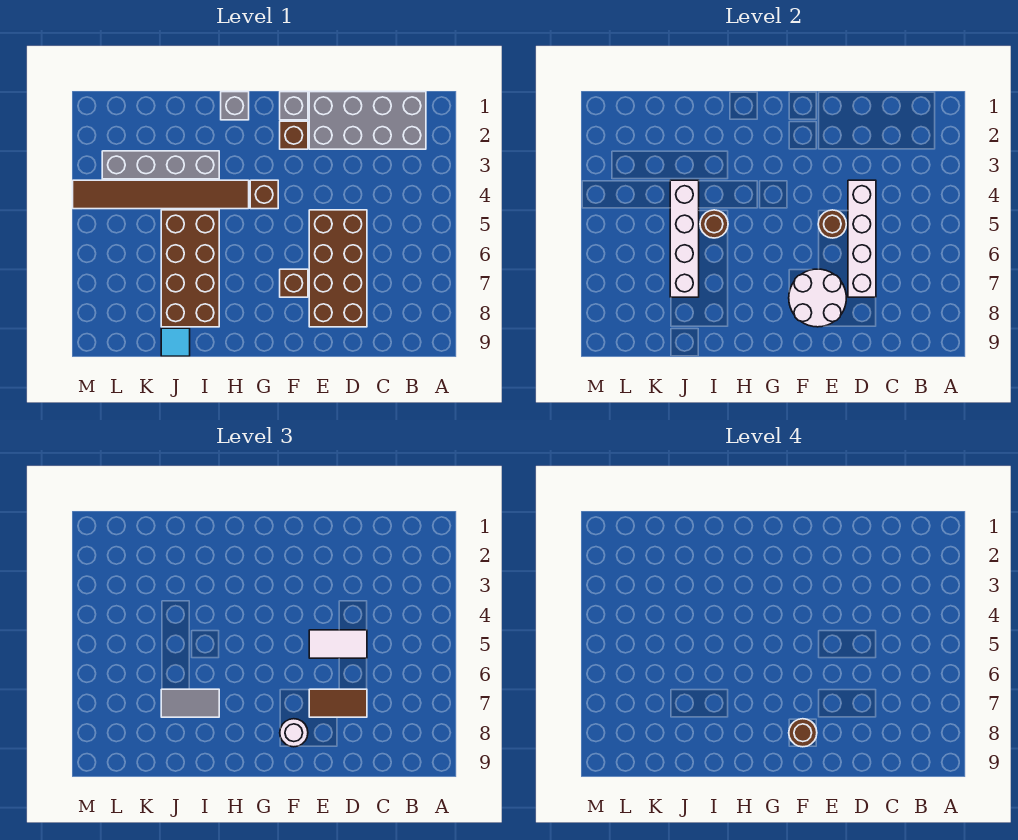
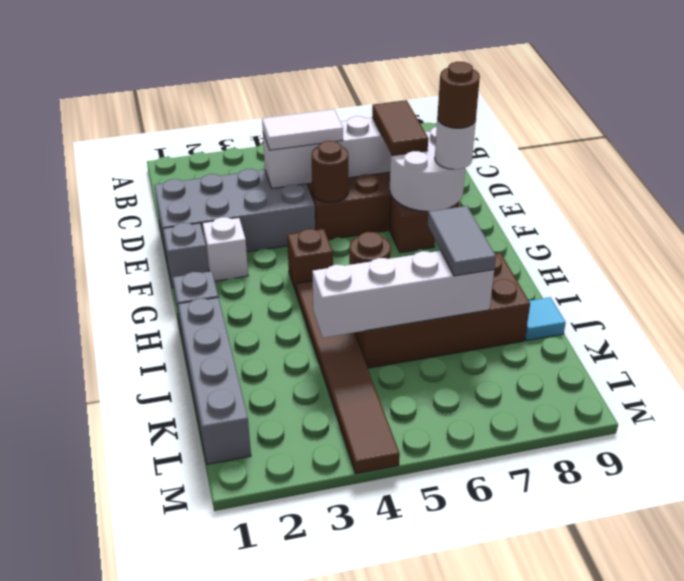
grey brick B1:E2 level 1 -> grey brick D1:E4 level 1
white tile D5:E5 level 3 -> white tile D4:D5 level 3
brown brick F2 level 1 -> white brick F2 level 1
grey brick I3:L3 level 1 -> grey brick I1:L1 level 1

